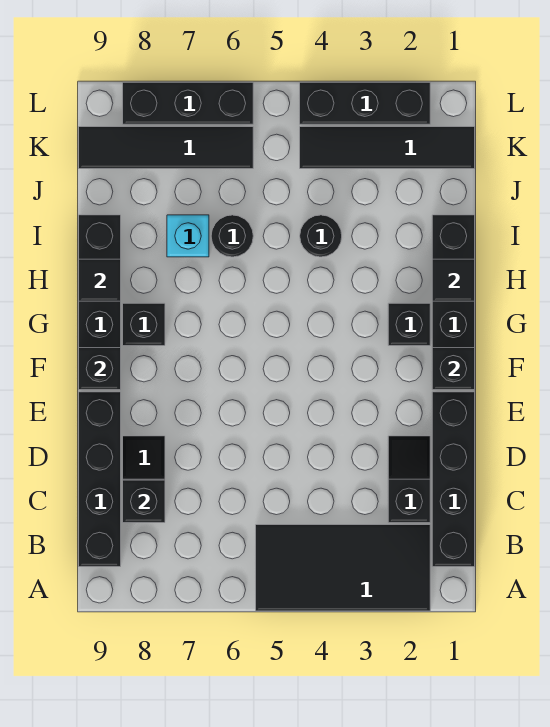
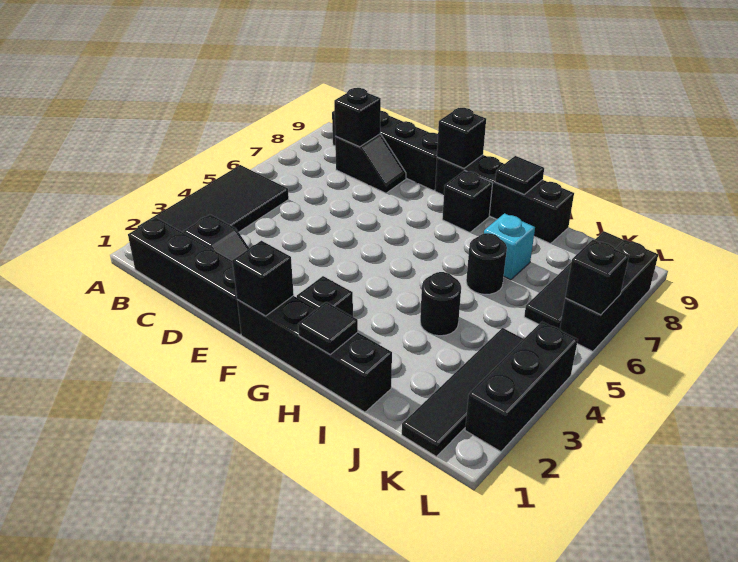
none -> black brick L6 level 2

